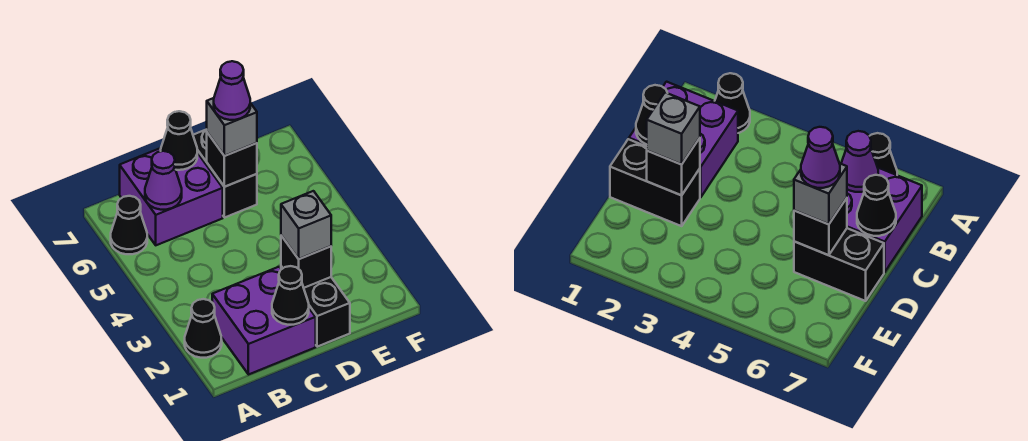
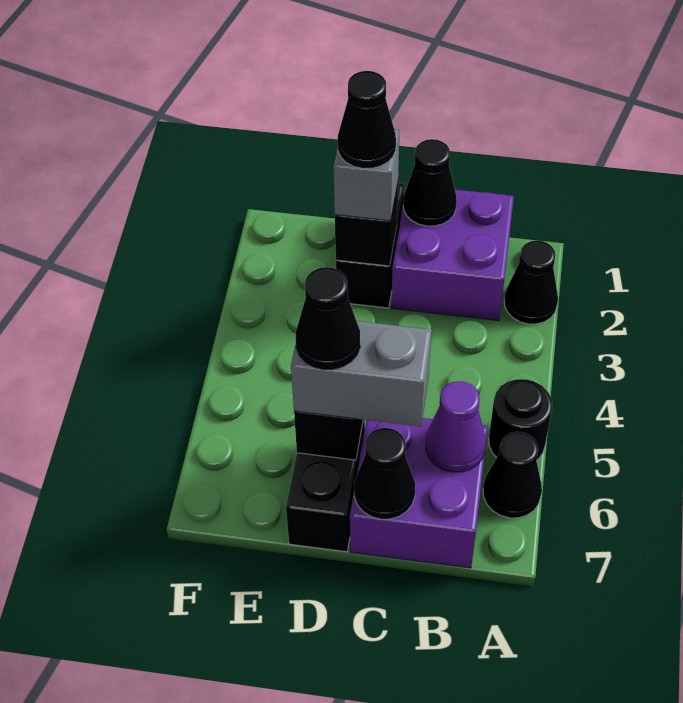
none -> black round brick A5 level 1
none -> black cone D2 level 4
grey brick D6 level 3 -> grey brick C6:D6 level 3
purple cone D6 level 4 -> black cone D6 level 4

